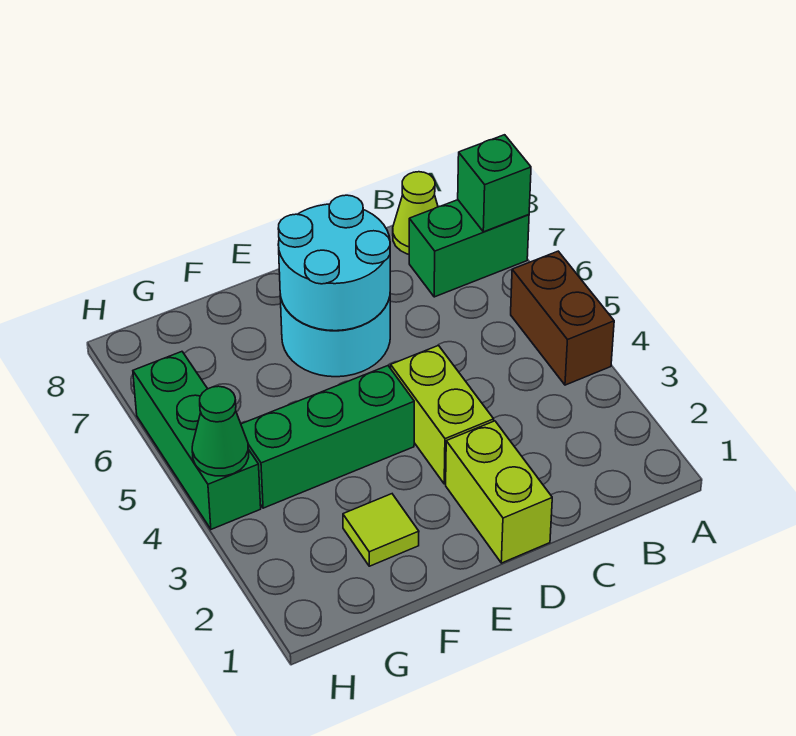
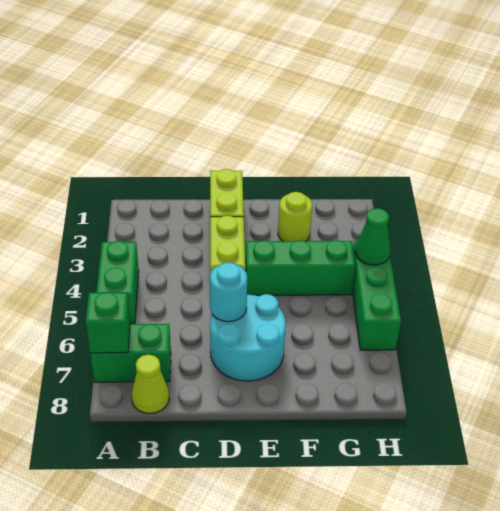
brown brick A4:A5 level 1 -> green brick A4:A5 level 1
cyan round brick D6:E7 level 2 -> cyan round brick D6 level 2
lime tile F2 level 1 -> lime round brick F2 level 1

